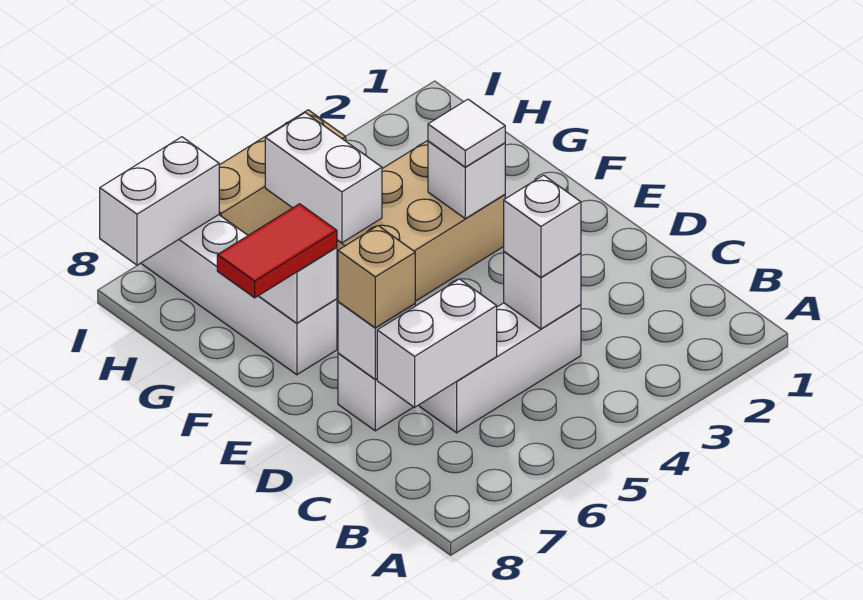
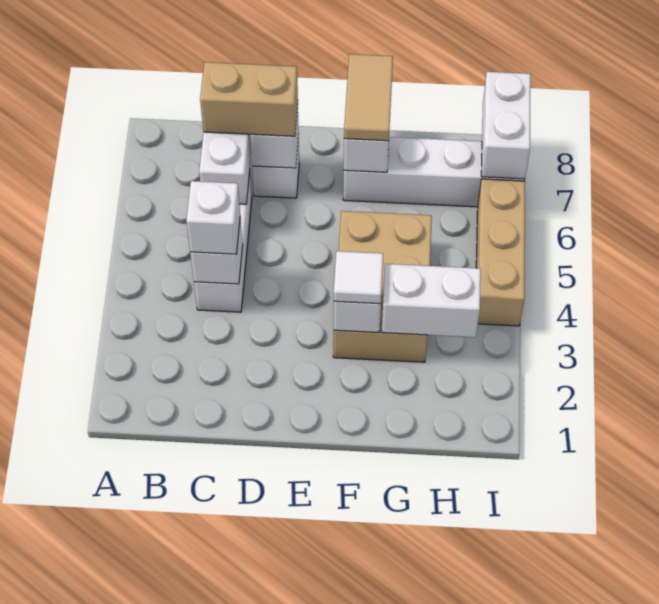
tan brick D7 level 3 -> tan brick C7:D7 level 3
red tile F7:F8 level 3 -> tan tile F7:F8 level 3
white brick G5:H5 level 2 -> white brick G3:H3 level 2

